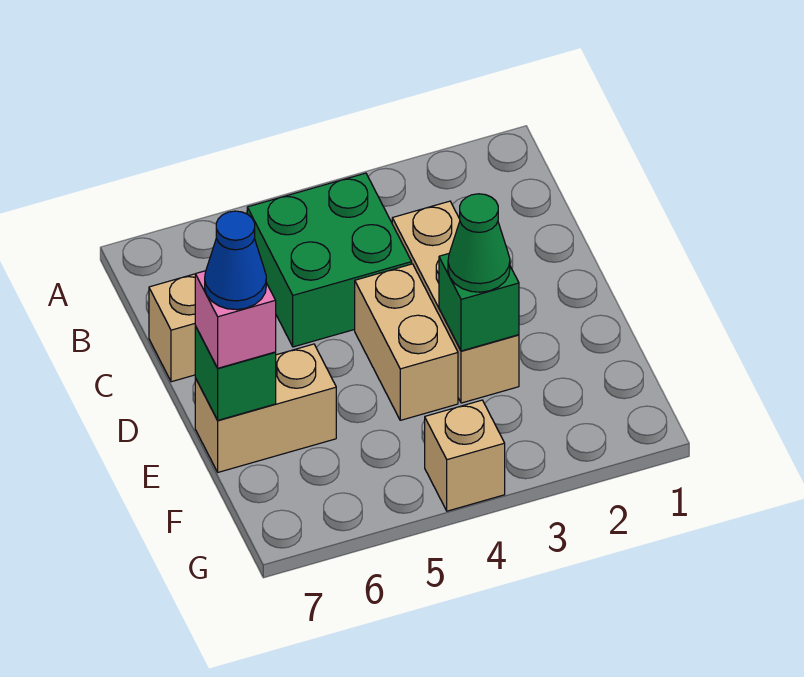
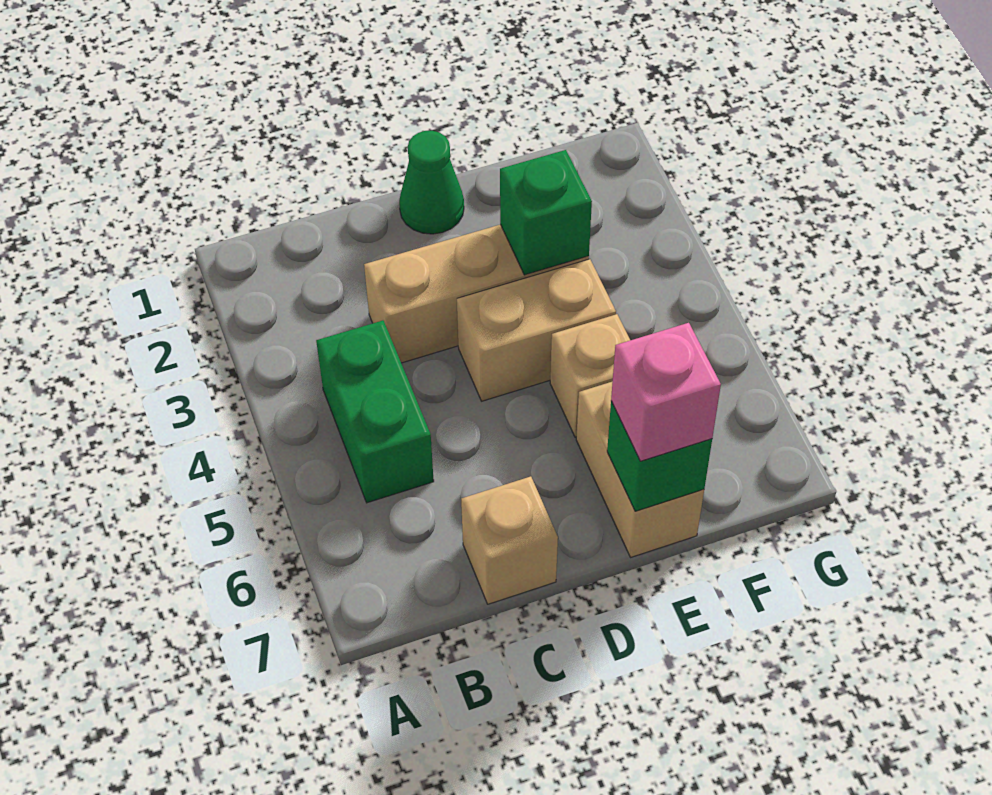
green brick B4:C5 level 1 -> green brick B4:B5 level 1
green cone E3 level 3 -> green cone D1 level 1
blue cone E7 level 4 -> none
tan brick G4 level 1 -> tan brick E5 level 1

